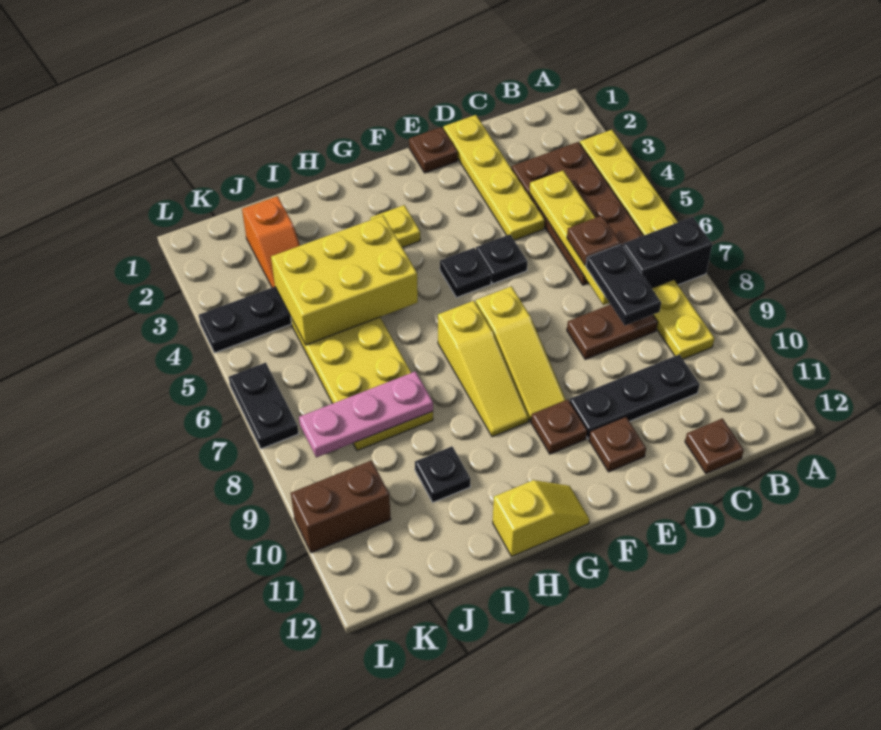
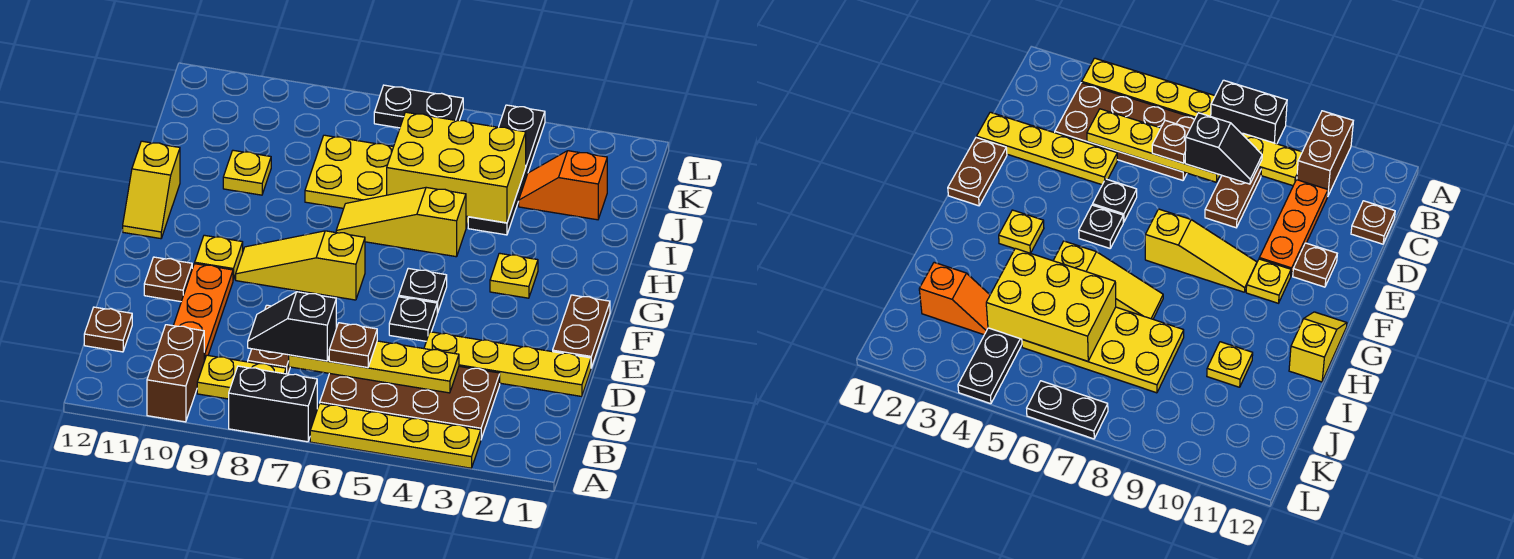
black brick A7:B7 level 1 -> black brick A7:A8 level 1
black plate C7:C8 level 3 -> black slope C7:C8 level 3 top 7
black plate C10:E10 level 1 -> orange plate C10:E10 level 1
brown plate E1 level 1 -> brown plate E1:F1 level 1
brown plate F10 level 1 -> yellow plate F10 level 1
yellow slope G7:G9 level 1 top 7 -> yellow slope H5:H7 level 1 top 5
yellow brick H4:J5 level 2 -> yellow brick I4:J6 level 2
pink plate I8:K8 level 2 -> none
black plate I10 level 1 -> yellow plate I10 level 1
brown brick K10:L10 level 1 -> brown brick A10:B10 level 1

